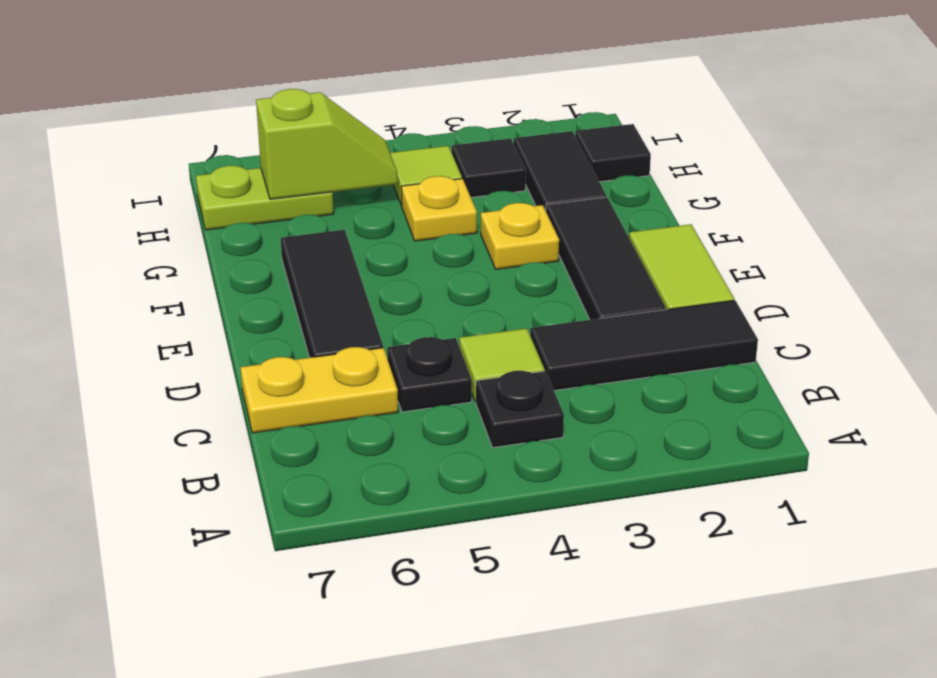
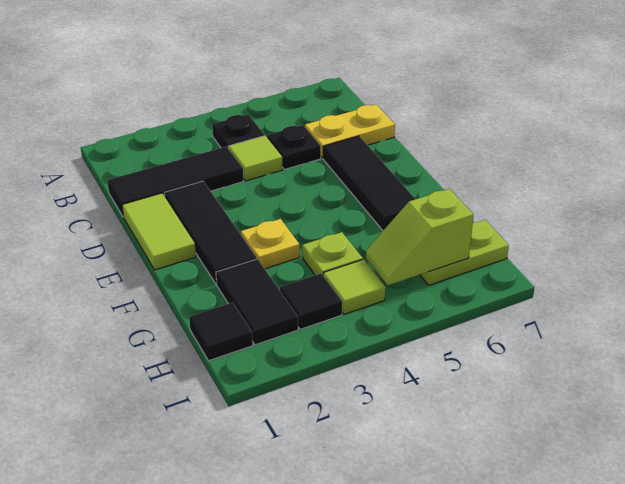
yellow plate G4 level 1 -> lime plate G4 level 1

